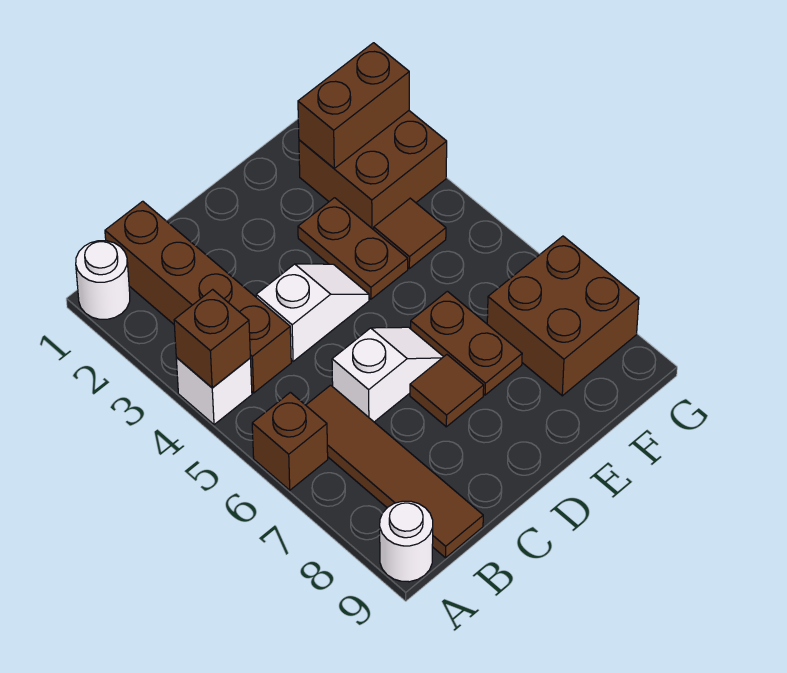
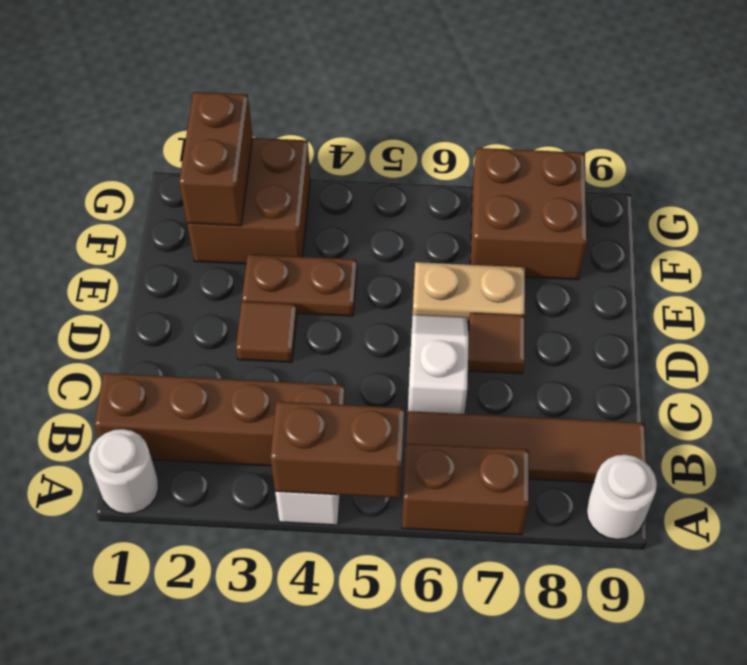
brown brick A4 level 2 -> brown brick A4:A5 level 2
brown brick A6 level 1 -> brown brick A6:A7 level 1
white slope C4:D4 level 1 top C -> none
brown plate E6:E7 level 1 -> tan plate E6:E7 level 1
brown tile F4 level 1 -> brown tile D3 level 1

